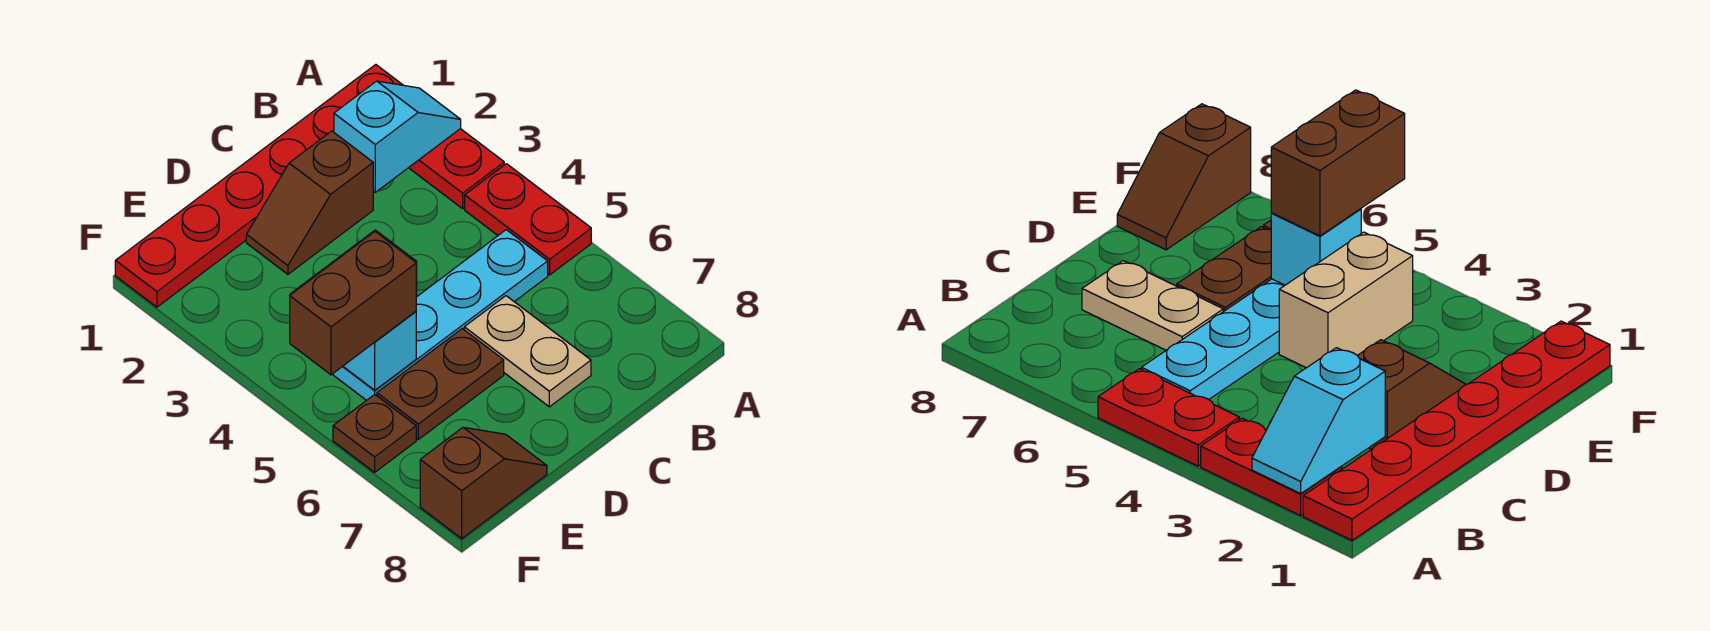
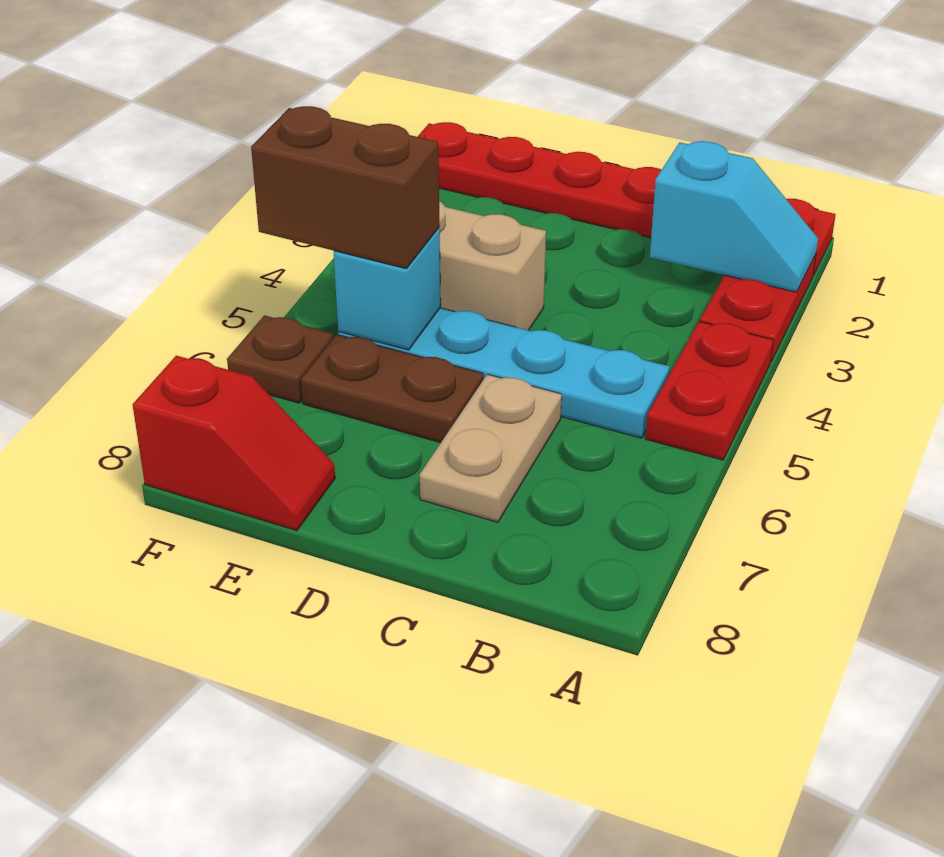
brown slope C2:D2 level 1 top C -> none
brown slope E8:F8 level 1 top F -> red slope E8:F8 level 1 top F

